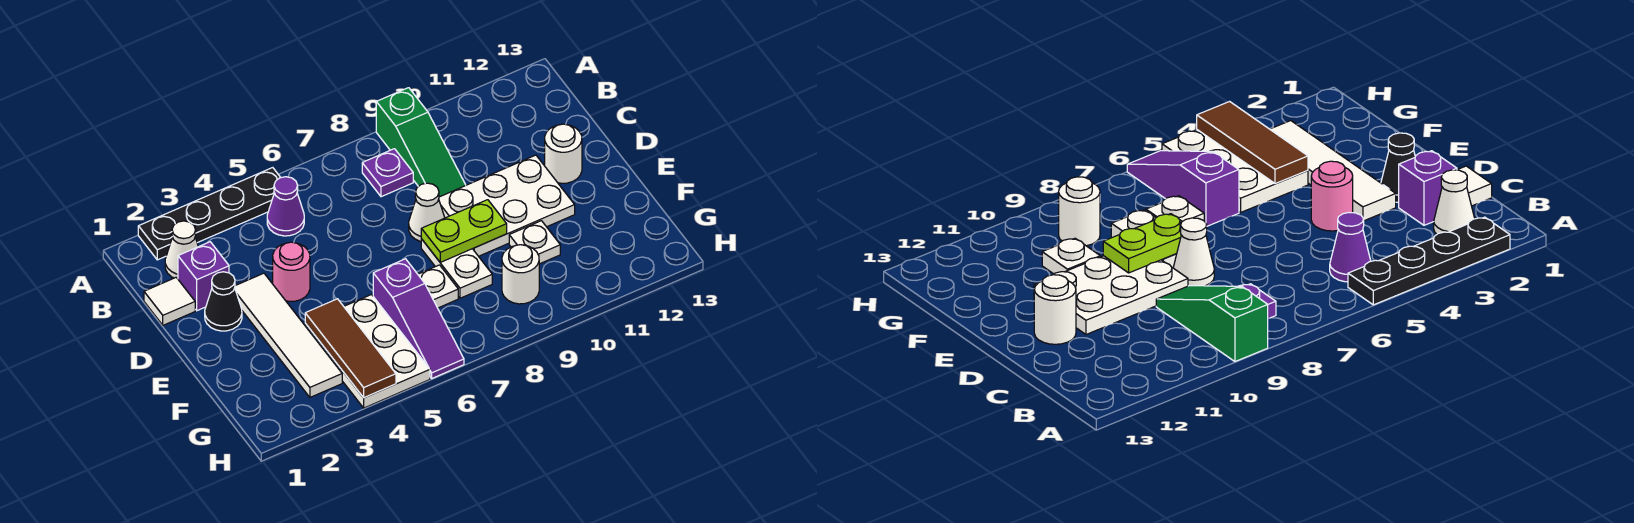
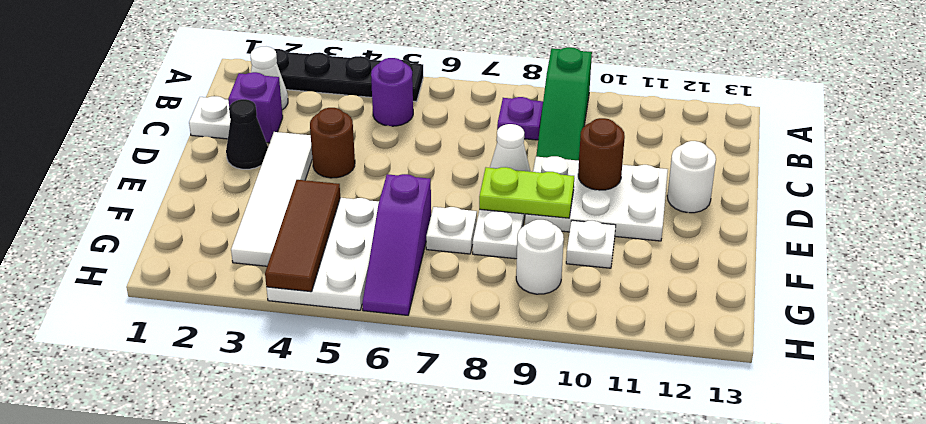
purple cone B5 level 1 -> purple round brick B5 level 1
white tile C1 level 1 -> white plate C1 level 1
pink round brick D4 level 1 -> brown round brick D4 level 1
none -> brown round brick D10 level 2

